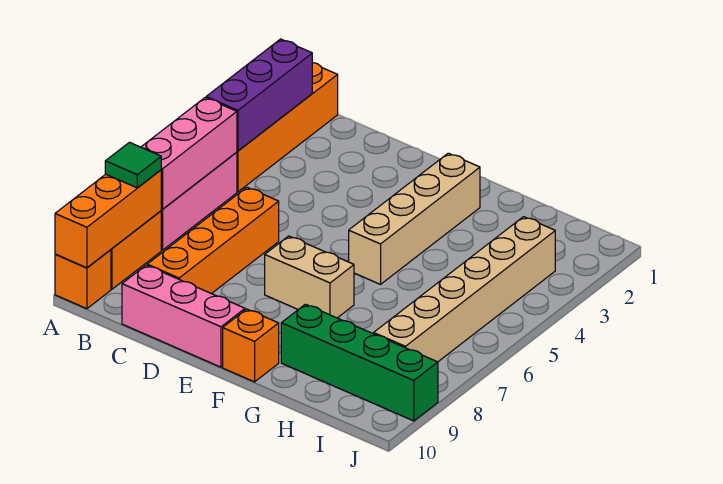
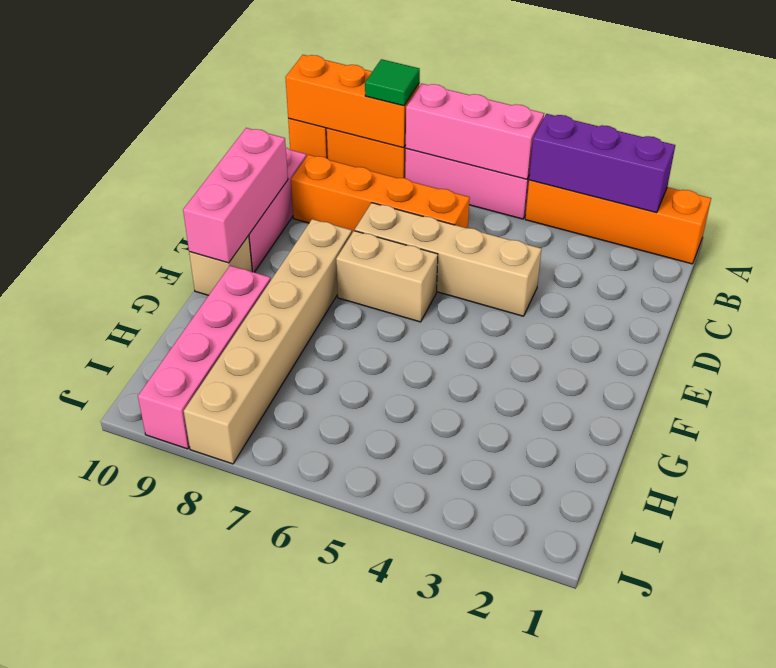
none -> pink brick D10:F10 level 2
tan brick E7:F7 level 1 -> tan brick E6:E7 level 1
tan brick F2:F5 level 1 -> tan brick D4:D7 level 1
orange brick F10 level 1 -> tan brick F10 level 1
green brick G9:J9 level 1 -> pink brick G9:J9 level 1
tan brick I3:I8 level 1 -> tan brick E8:J8 level 1

